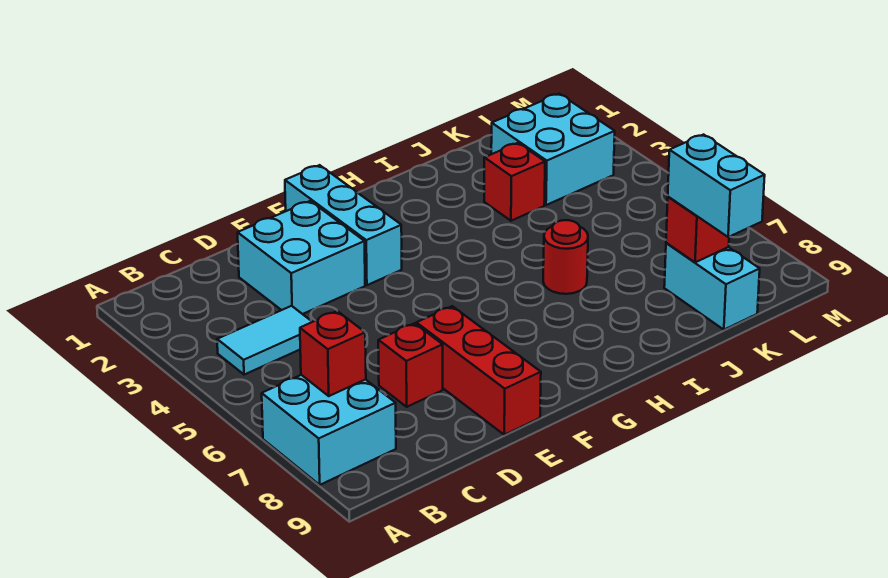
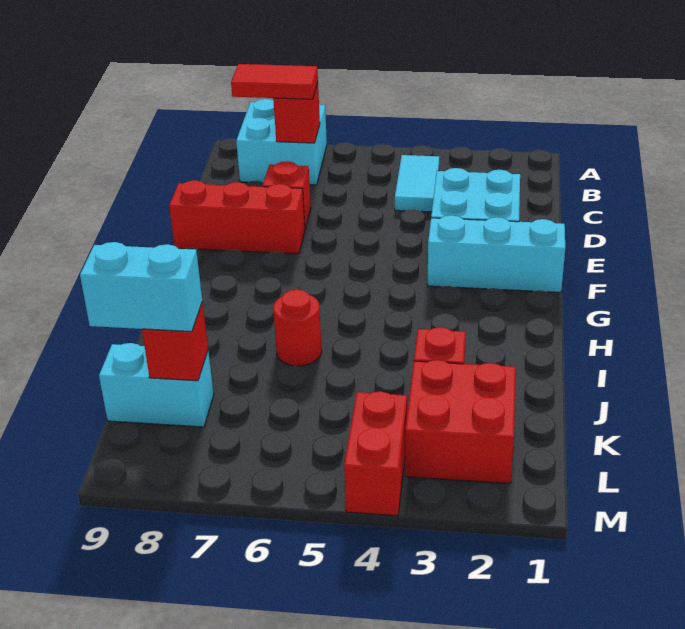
none -> red tile B7:B8 level 3
cyan brick K2:L3 level 1 -> red brick K2:L3 level 1
none -> red brick L4:M4 level 1

